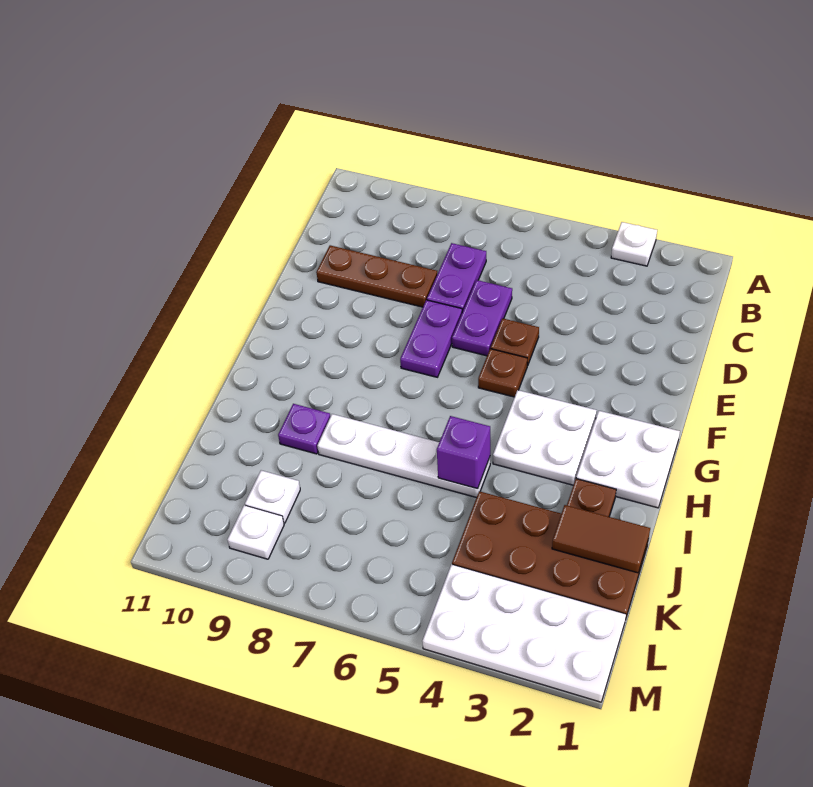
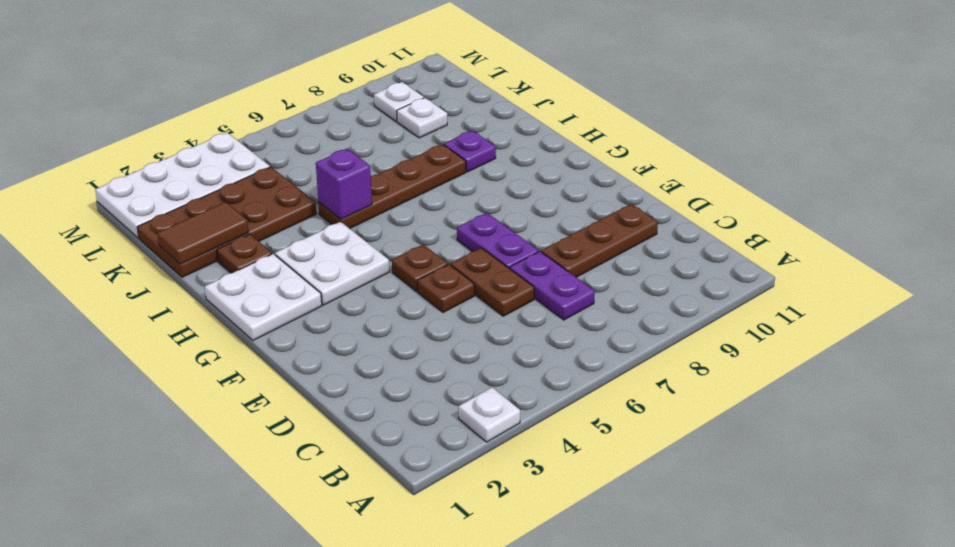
purple plate D6:E6 level 1 -> brown plate D6:E6 level 1
white plate I5:I8 level 1 -> brown plate I5:I8 level 1

